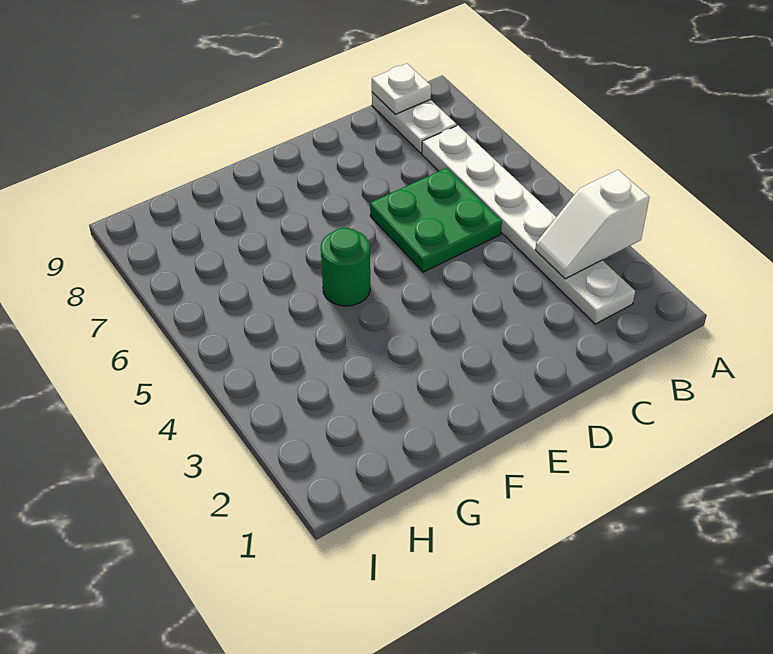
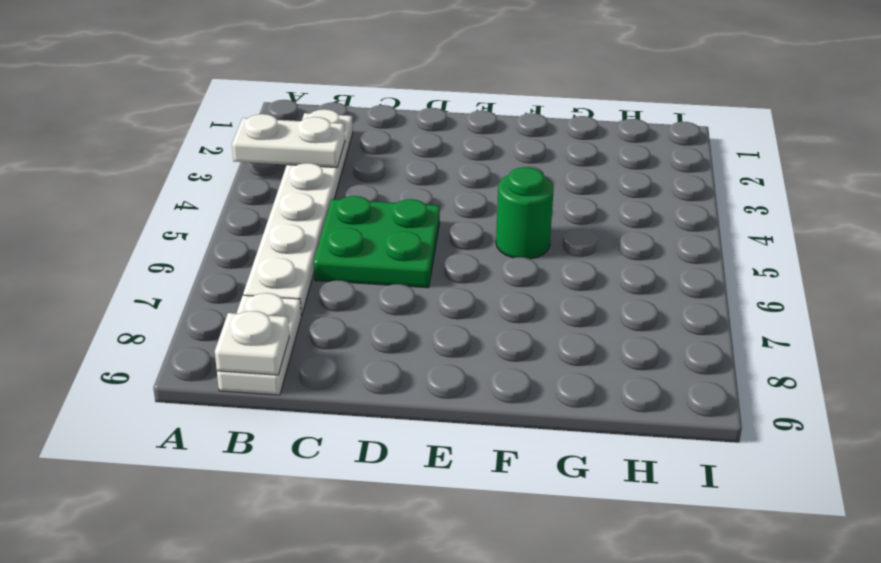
white slope A3:B3 level 2 top A -> white plate A3:B3 level 2

